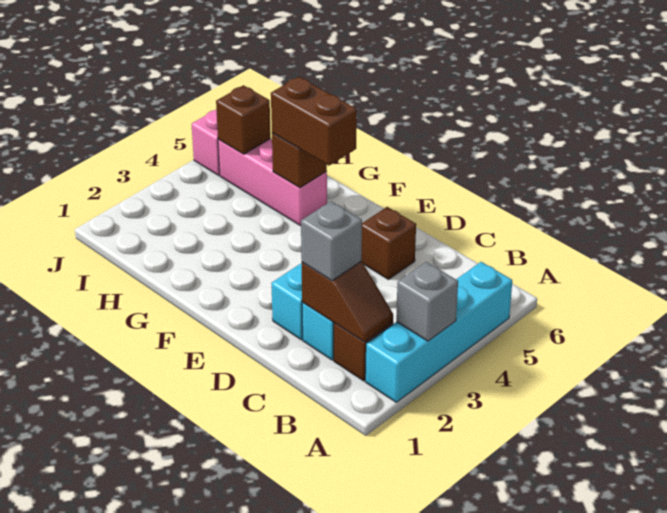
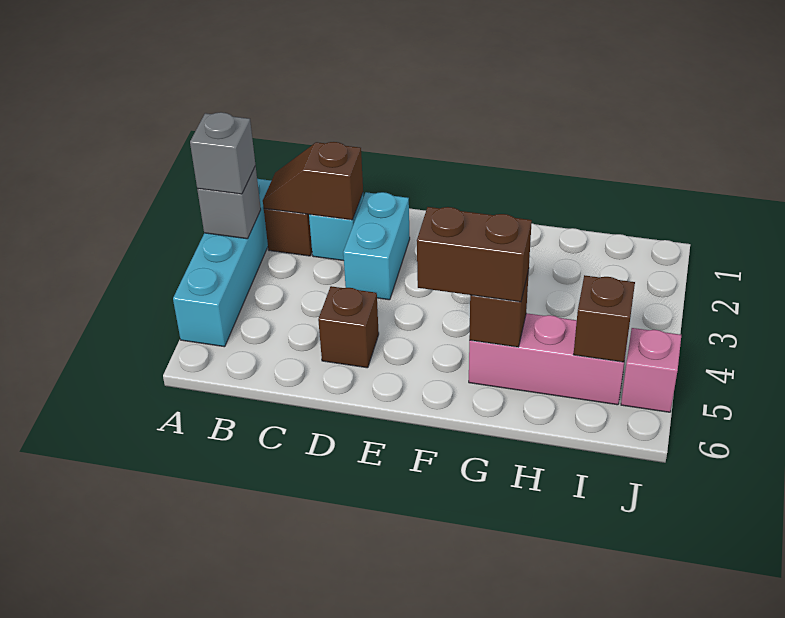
grey brick C2 level 3 -> grey brick A3 level 3

